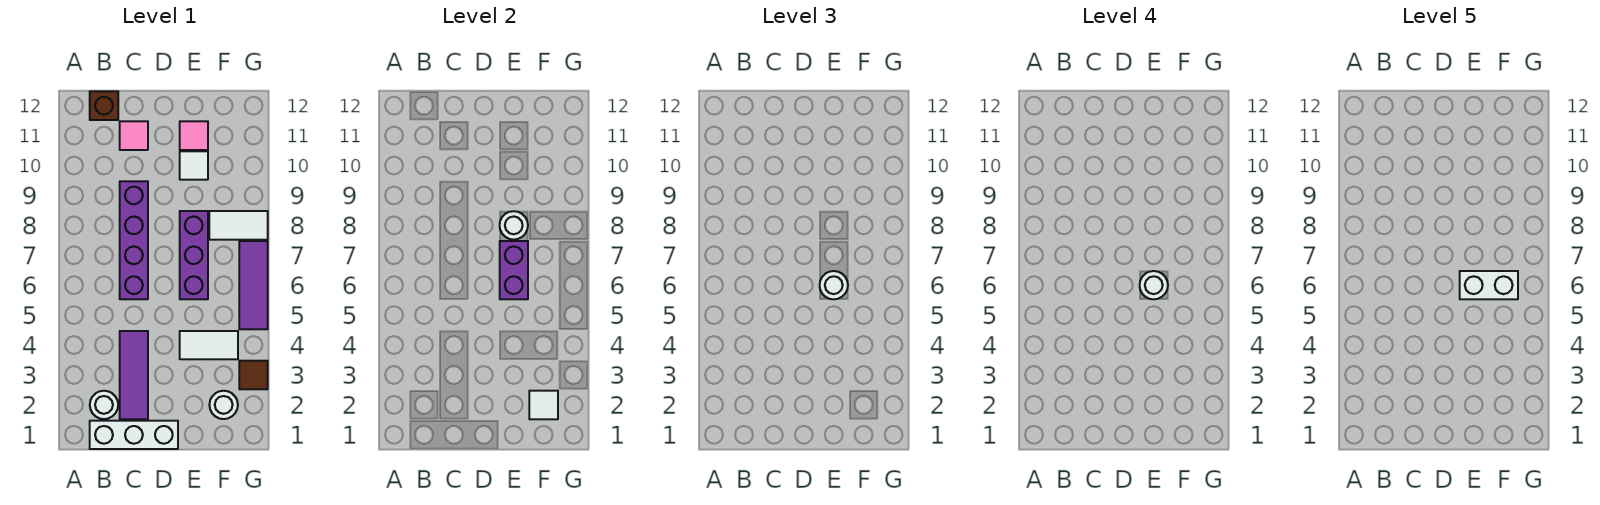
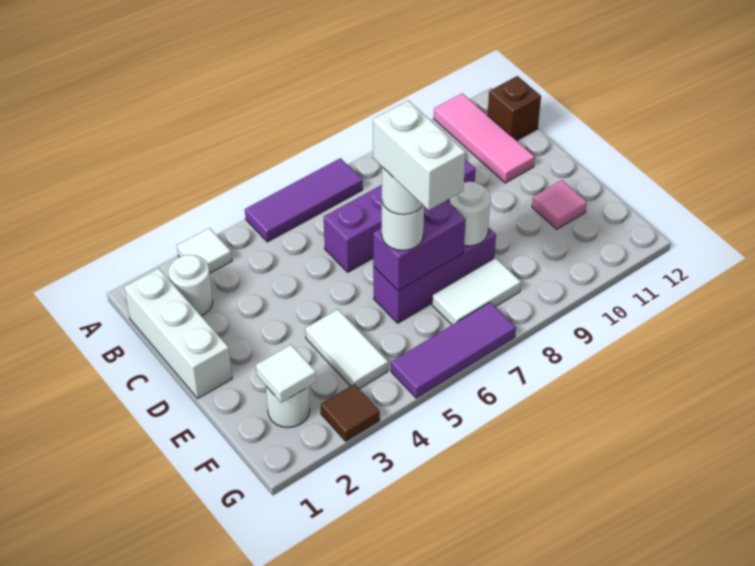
purple tile C2:C4 level 1 -> purple tile A5:A7 level 1
pink tile C11 level 1 -> pink tile A11:C11 level 1
white tile E10 level 1 -> white tile A3 level 1
white tile F8:G8 level 1 -> white tile F7:F8 level 1

